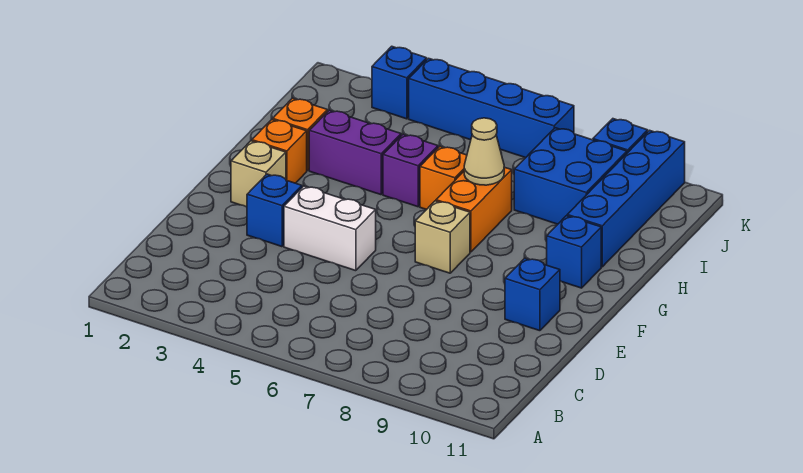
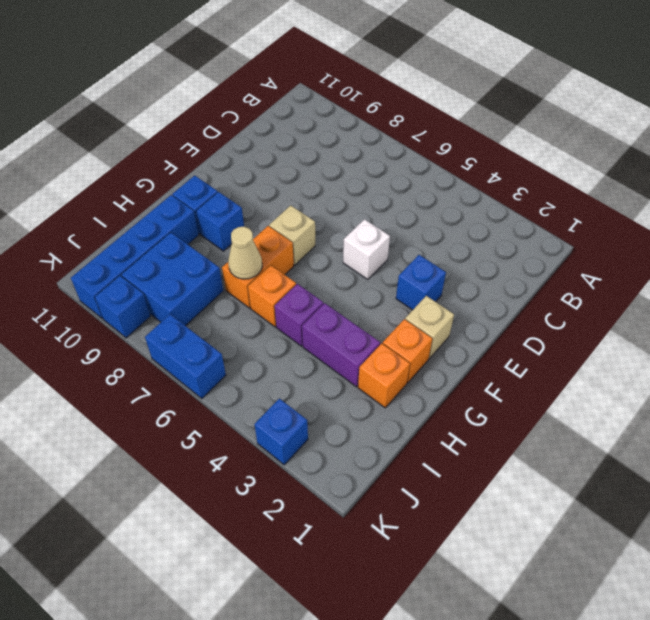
white brick E4:E5 level 1 -> white brick E5 level 1
blue brick E10 level 1 -> blue brick G9 level 1
blue brick K4:K7 level 1 -> blue brick K6:K7 level 1

